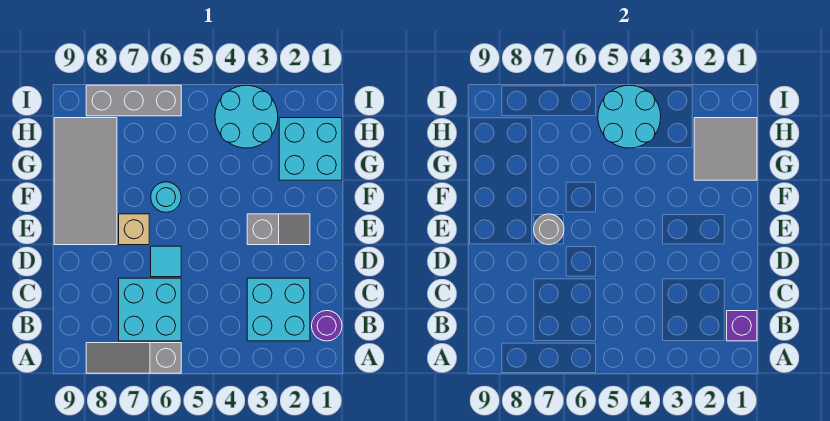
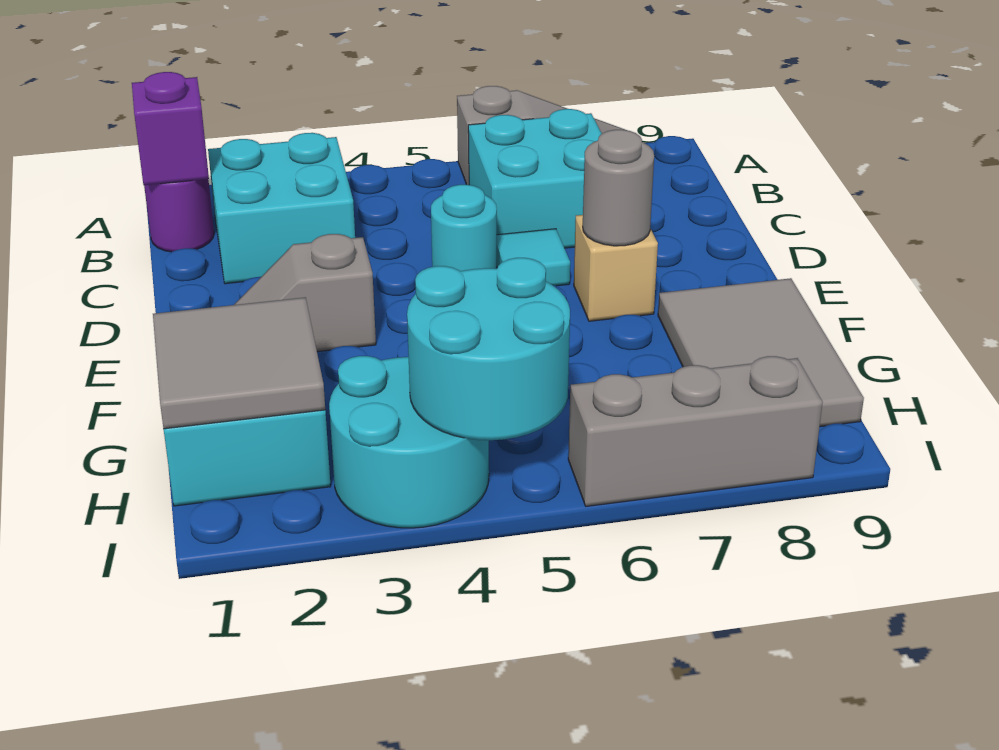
grey tile E8:H9 level 1 -> grey tile F8:H9 level 1
cyan round brick F6 level 1 -> cyan round brick D5 level 1

